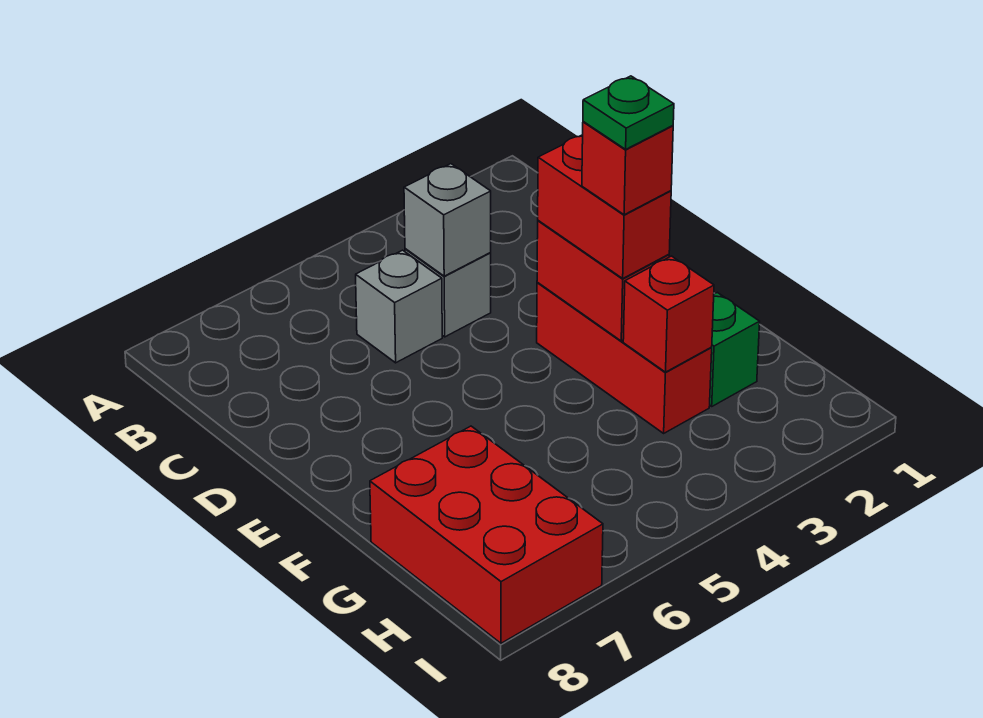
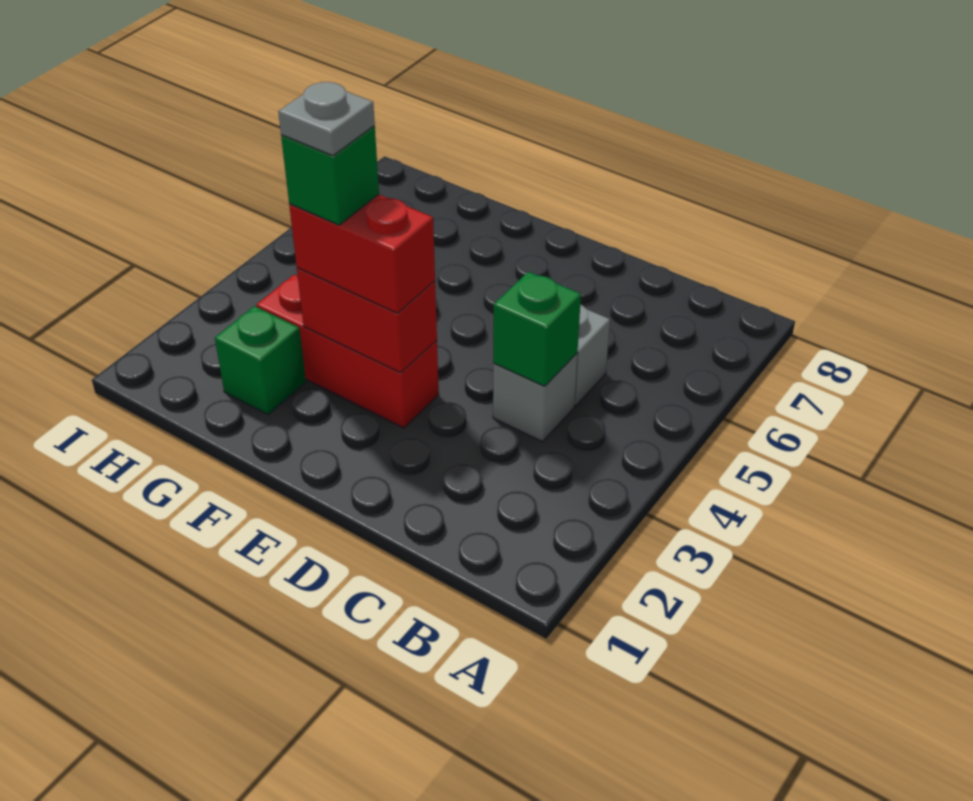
grey brick C4 level 2 -> green brick C4 level 2
red brick F3 level 4 -> green brick F3 level 4
green plate F3 level 5 -> grey plate F3 level 5
red brick G3 level 2 -> none
red brick G7:I8 level 1 -> none

